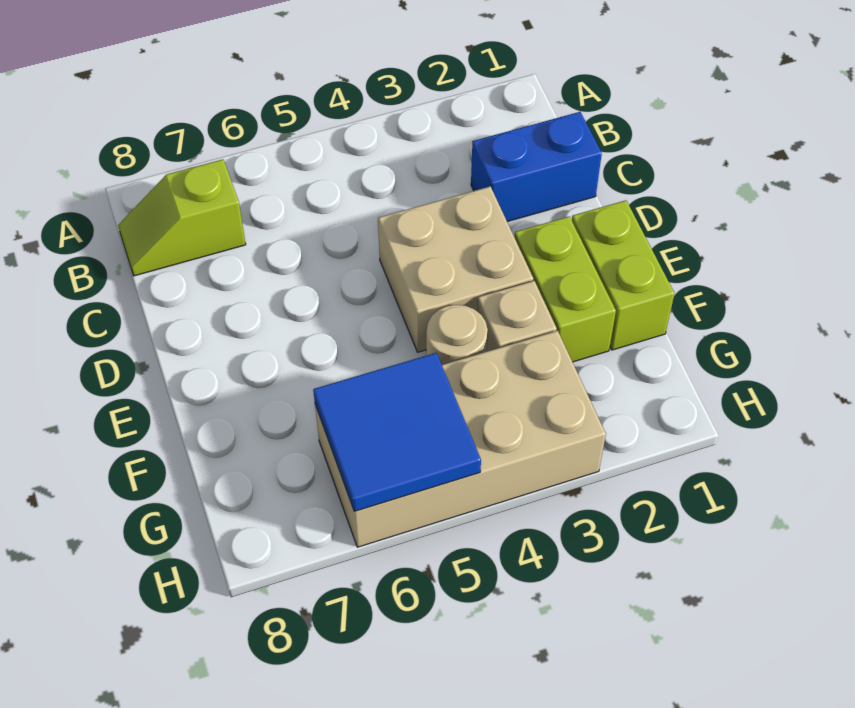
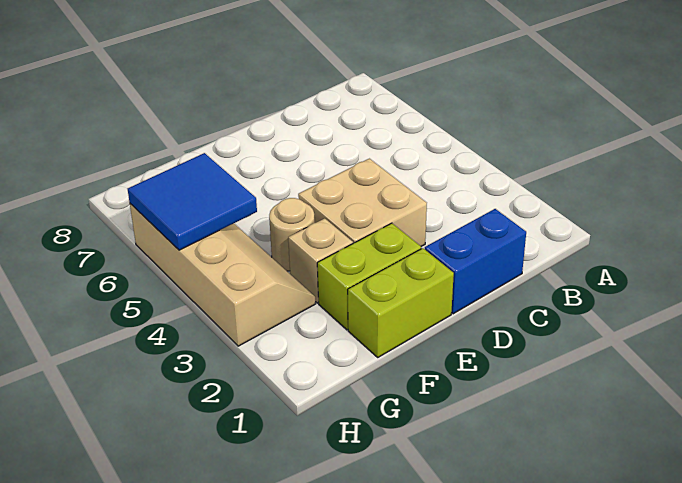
lime slope B7:B8 level 1 top 7 -> none
blue brick C1:C2 level 1 -> blue brick C1:D1 level 1
tan brick G3:H6 level 1 -> tan slope G3:H6 level 1 top H

